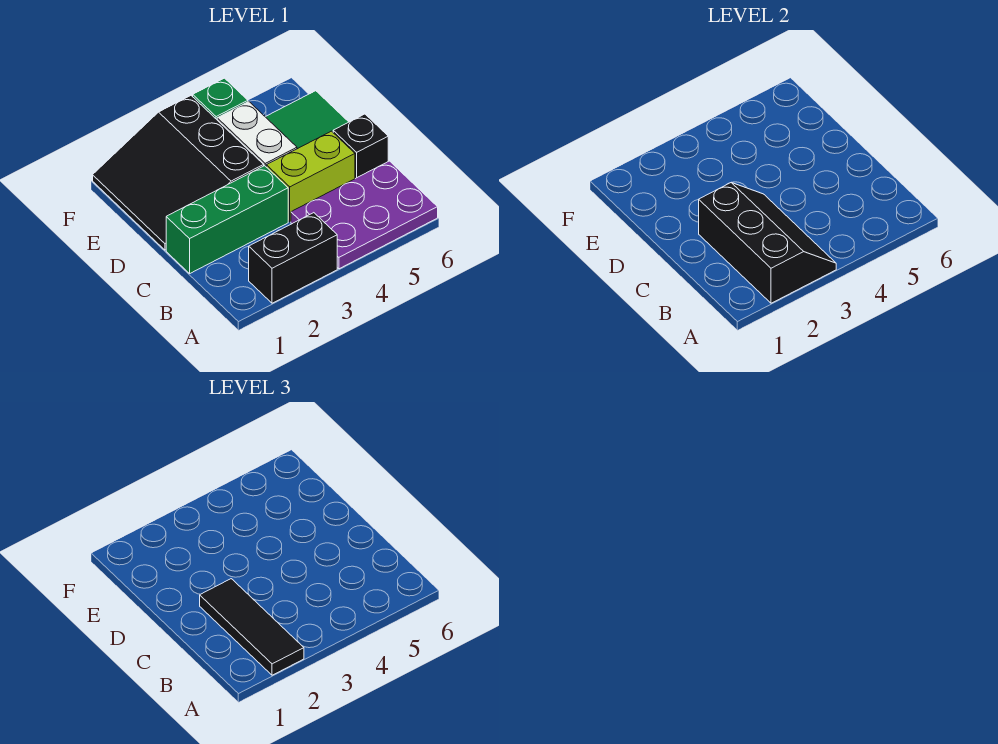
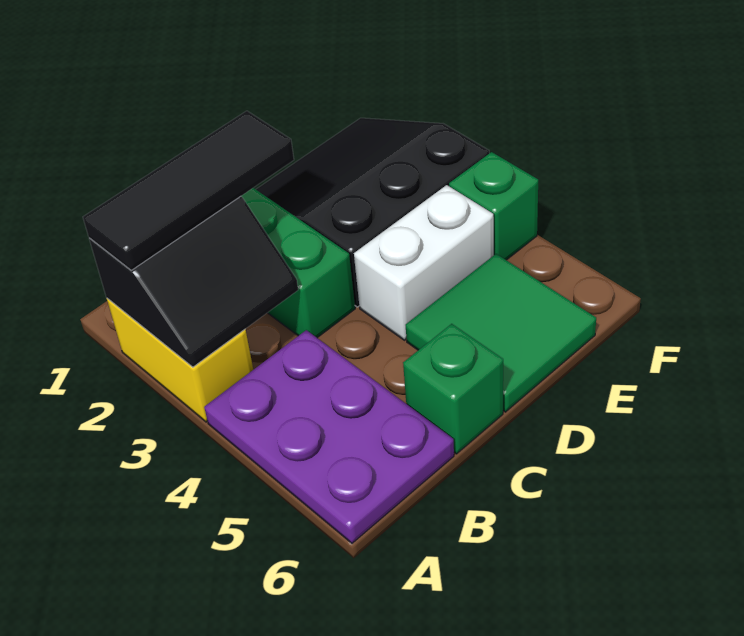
black brick A2:A3 level 1 -> yellow brick A2:A3 level 1
black slope A2:C3 level 2 top 2 -> black slope A2:B3 level 2 top 2
lime brick C4:C5 level 1 -> none
black brick C6 level 1 -> green brick C6 level 1

